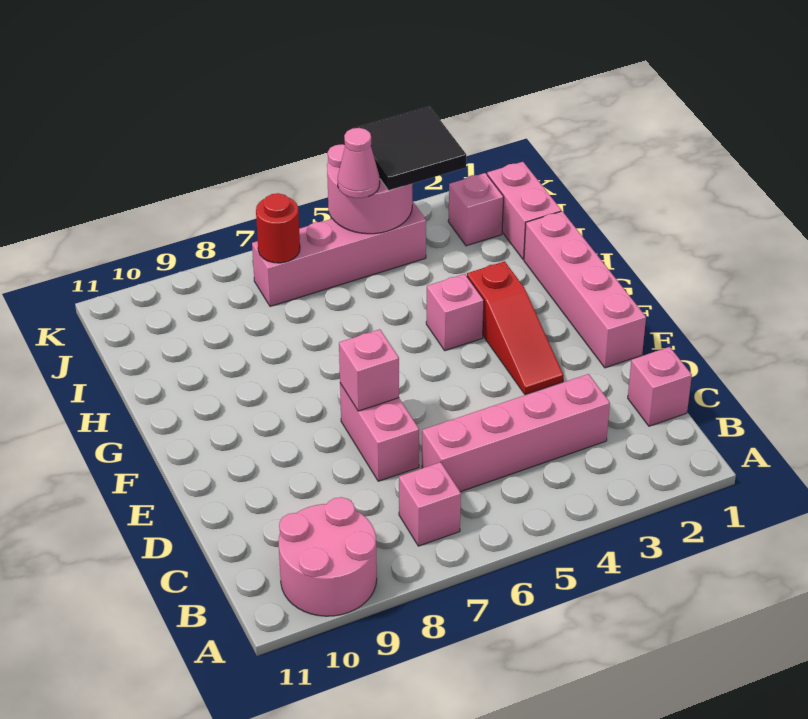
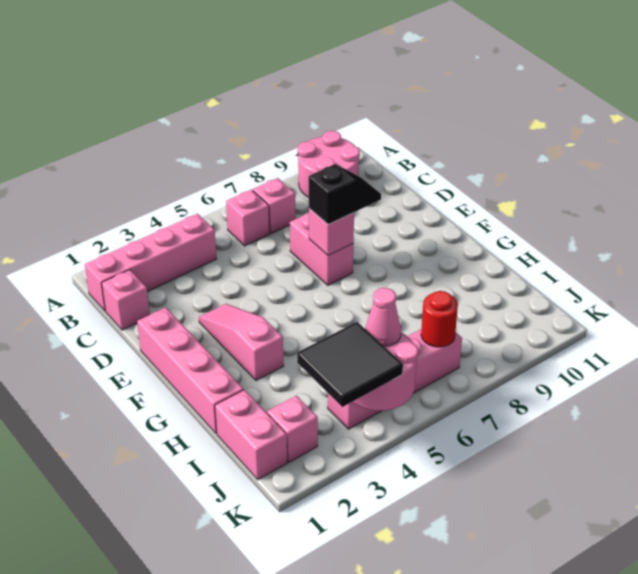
pink brick C3:C6 level 1 -> pink brick B1:B4 level 1
red slope E3:G3 level 1 top G -> pink slope E3:G3 level 1 top G
none -> black slope E7:E8 level 3 top 7
pink brick G4 level 1 -> pink brick B6 level 1

